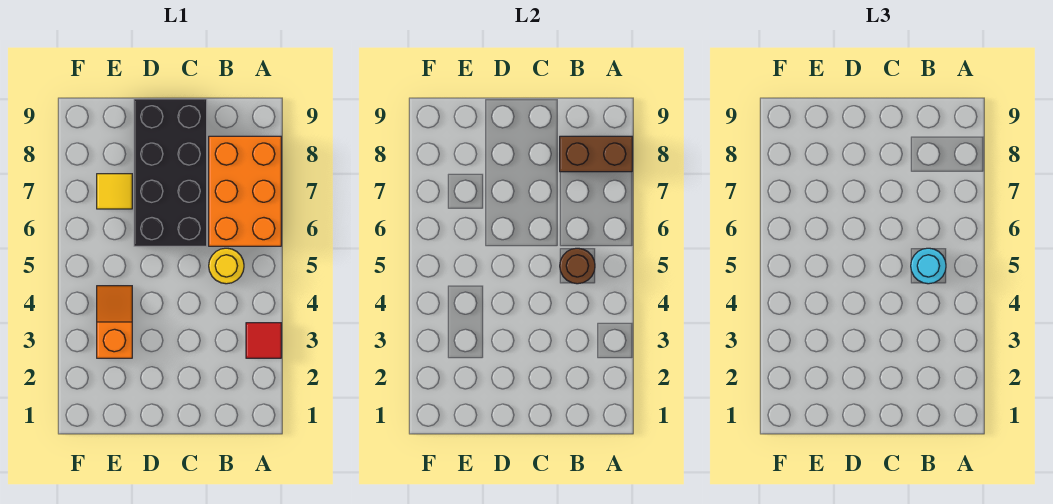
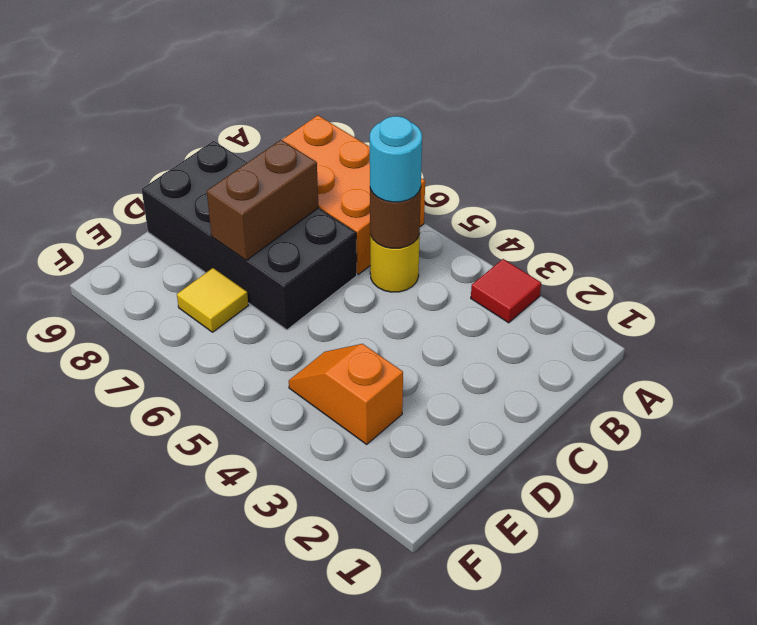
brown brick A8:B8 level 2 -> brown brick C7:D7 level 2

